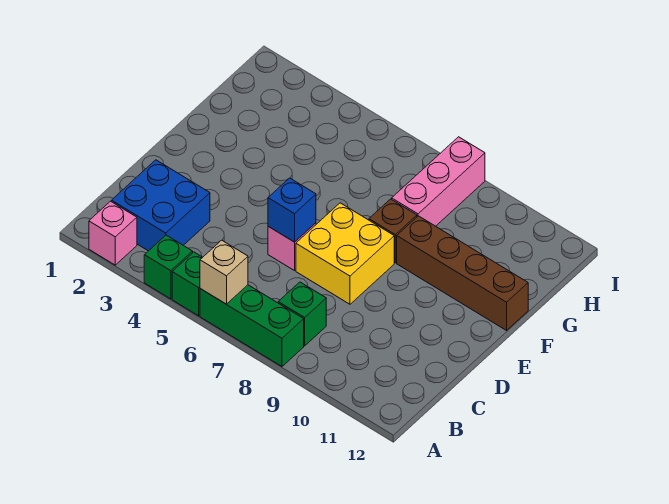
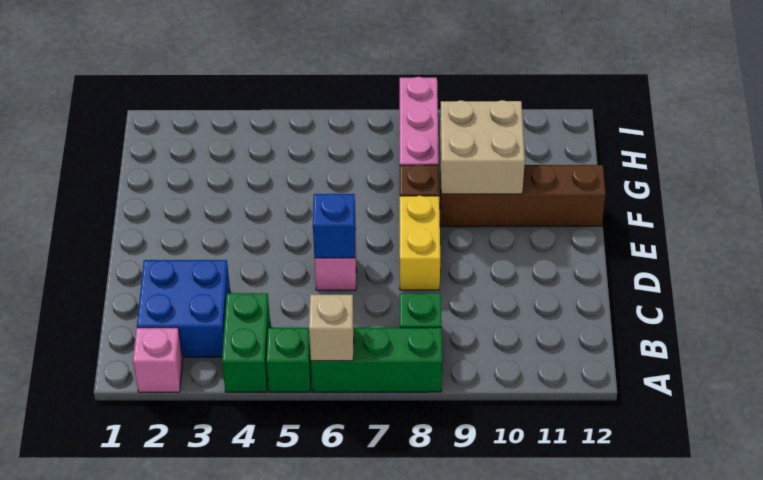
green brick A4 level 1 -> green brick A4:B4 level 1
yellow brick D7:E8 level 1 -> yellow brick D8:E8 level 1
none -> tan brick F9:G10 level 2

